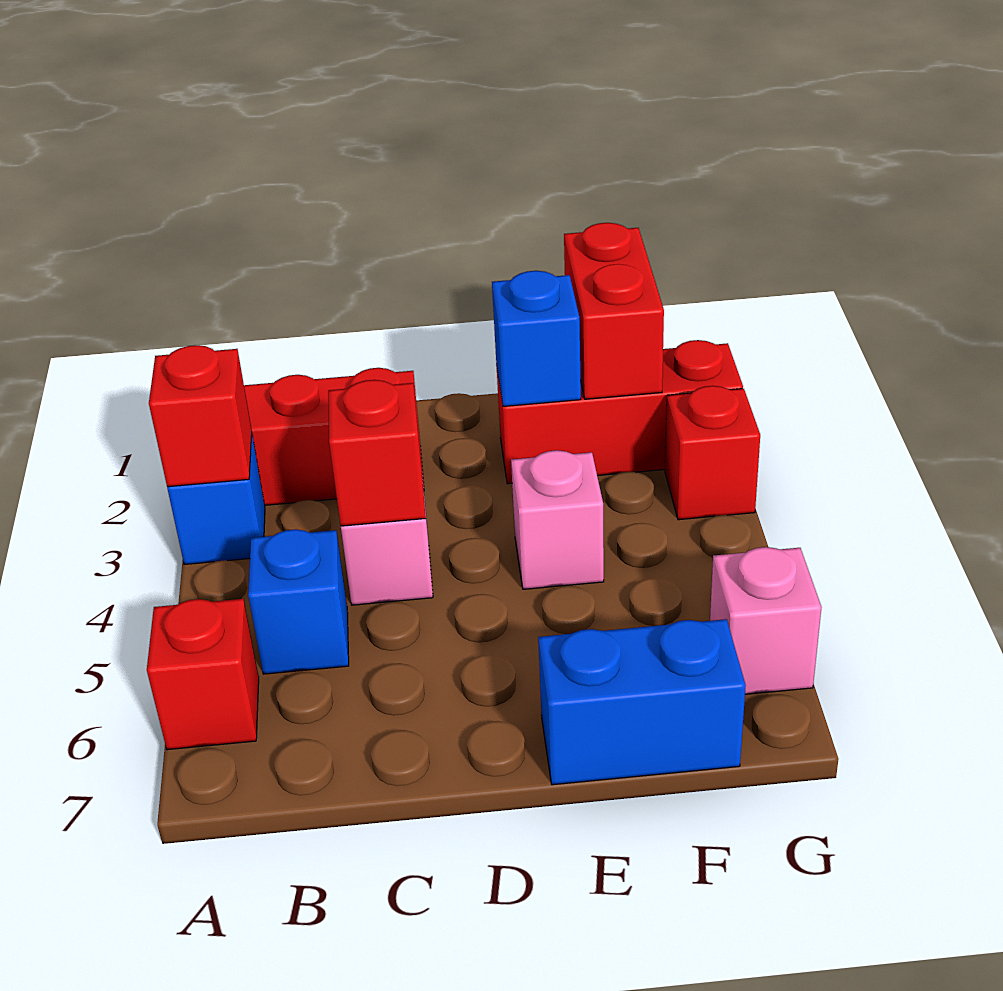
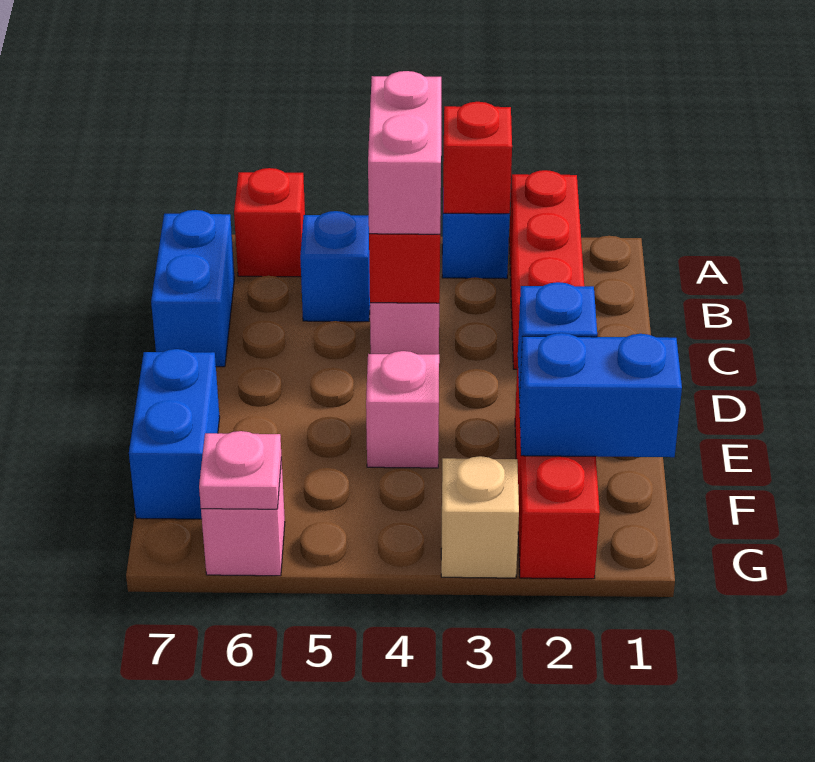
none -> pink brick B4:C4 level 3
none -> blue brick B7:C7 level 1
red brick F1:F2 level 2 -> blue brick F1:F2 level 2
red brick G3 level 1 -> tan brick G3 level 1
none -> pink plate G6 level 2

